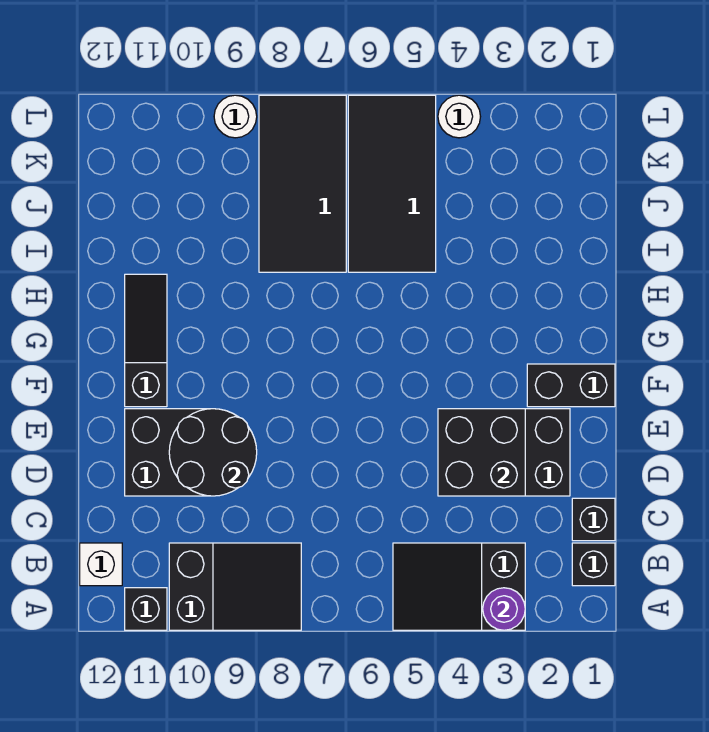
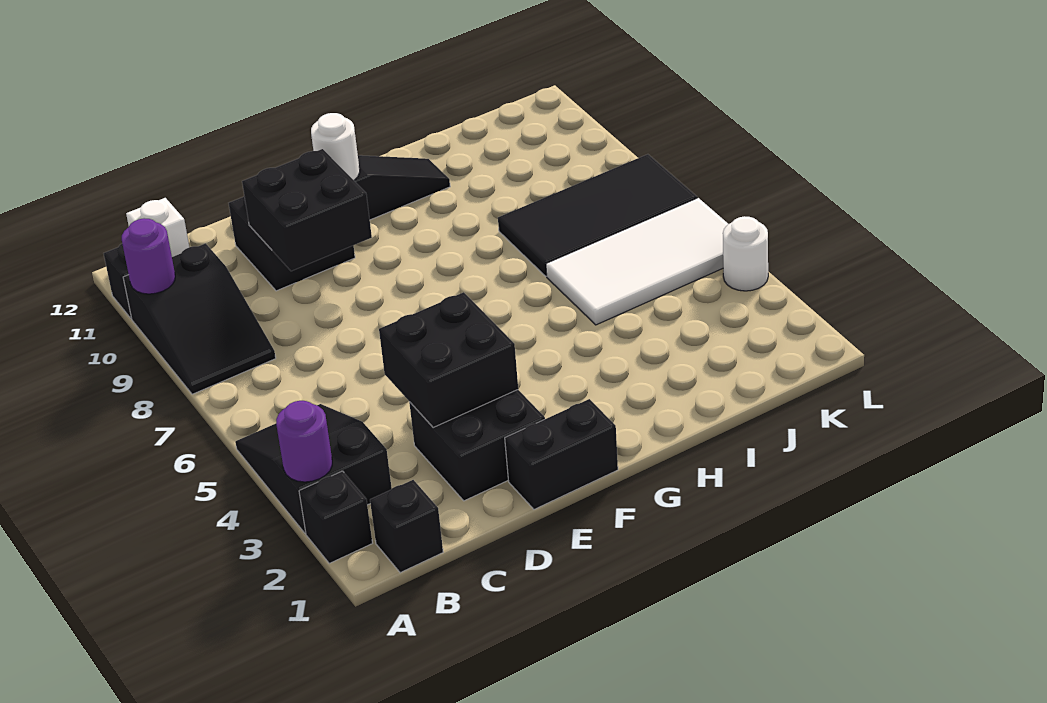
none -> purple round brick A10 level 2
black brick C1 level 1 -> black brick A2 level 1
black round brick D9:E10 level 2 -> black brick D9:E10 level 2
black brick F1:F2 level 1 -> black brick E1:F1 level 1
black tile I5:L6 level 1 -> white tile I5:L6 level 1
white round brick L9 level 1 -> white round brick F11 level 2

